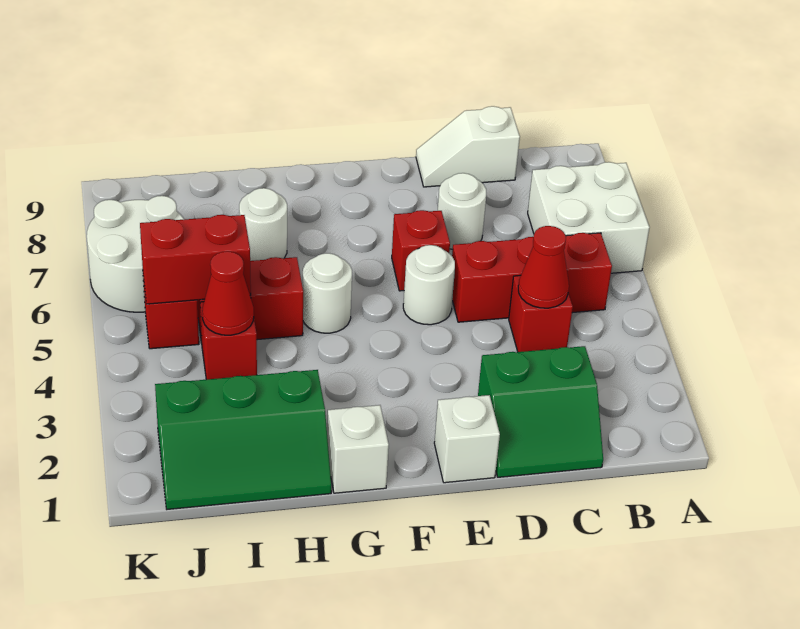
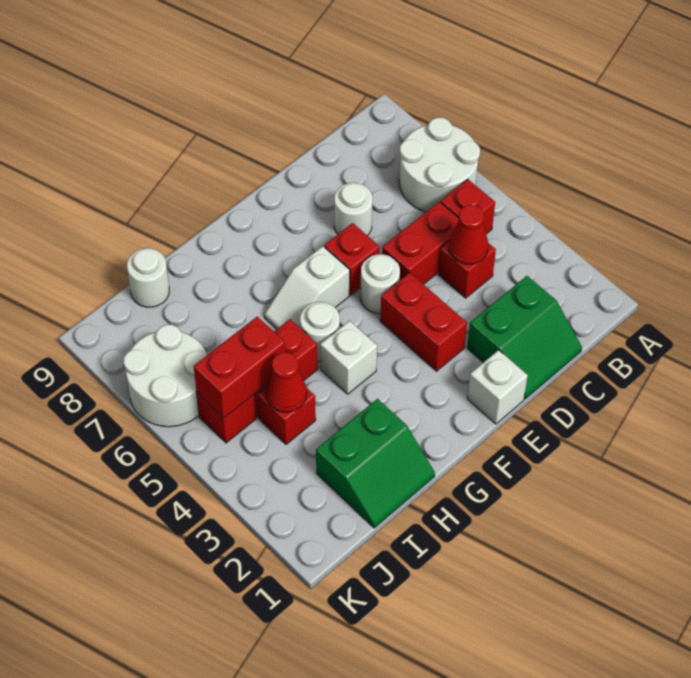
white brick A6:B7 level 1 -> white round brick A6:B7 level 1
white slope C9:D9 level 1 top C -> white slope F6:G6 level 1 top F
none -> red brick E3:E4 level 1
white brick G1 level 1 -> white brick G4 level 1
green slope H1:J2 level 1 top 2 -> green slope H1:I2 level 1 top 2
white round brick H7 level 1 -> white round brick I9 level 1

